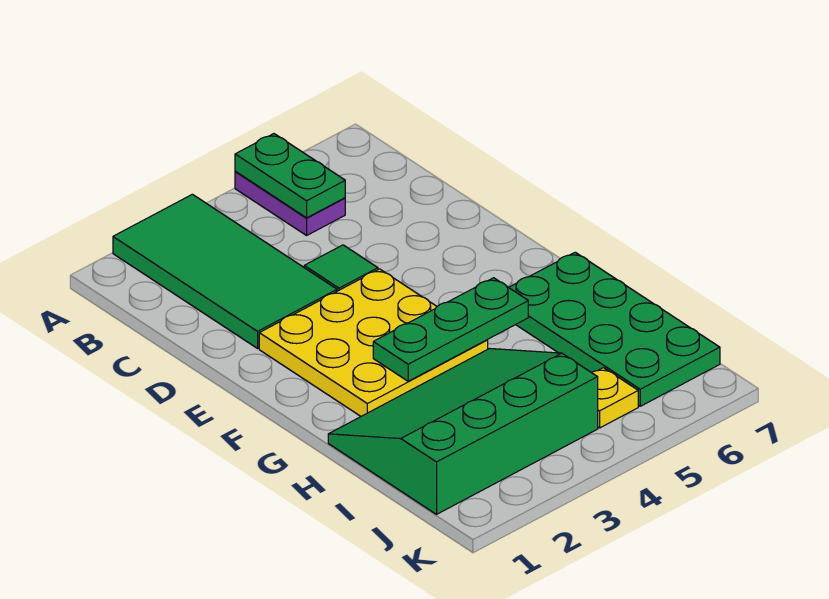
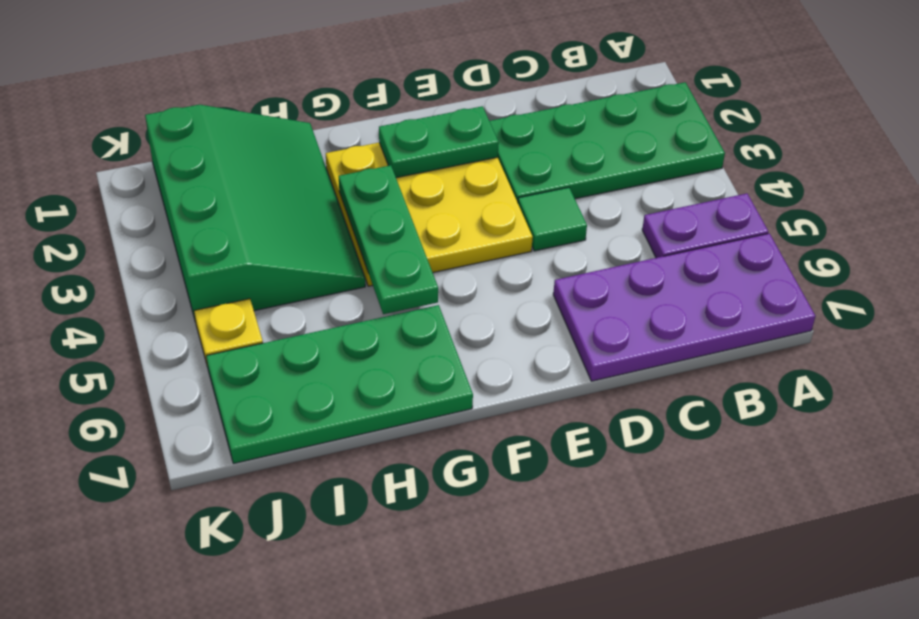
green tile A2:D3 level 1 -> green plate A2:D3 level 1
green plate A5:B5 level 2 -> green plate E2:F2 level 2
none -> purple plate A6:D7 level 1

